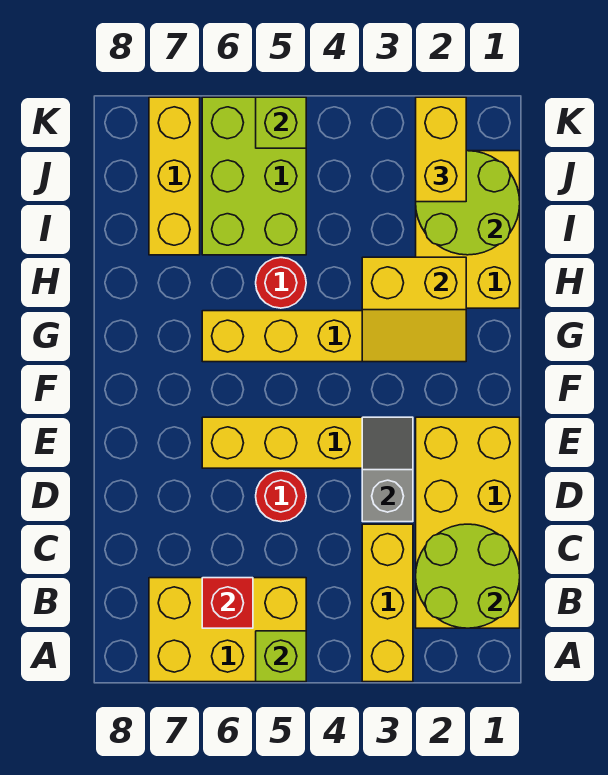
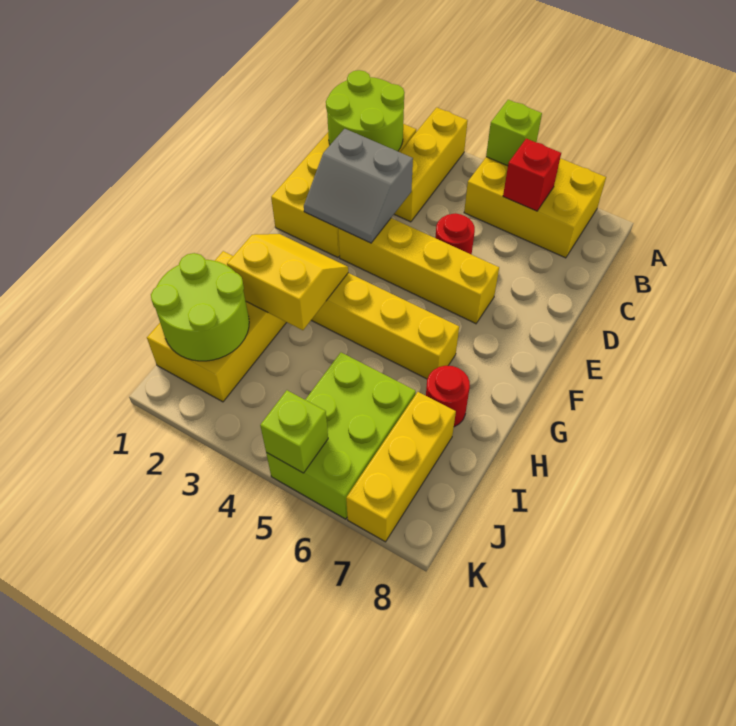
grey slope D3:E3 level 2 top D -> grey slope D2:E3 level 2 top D
red round brick H5 level 1 -> red round brick H7 level 1
yellow brick J2:K2 level 3 -> none

